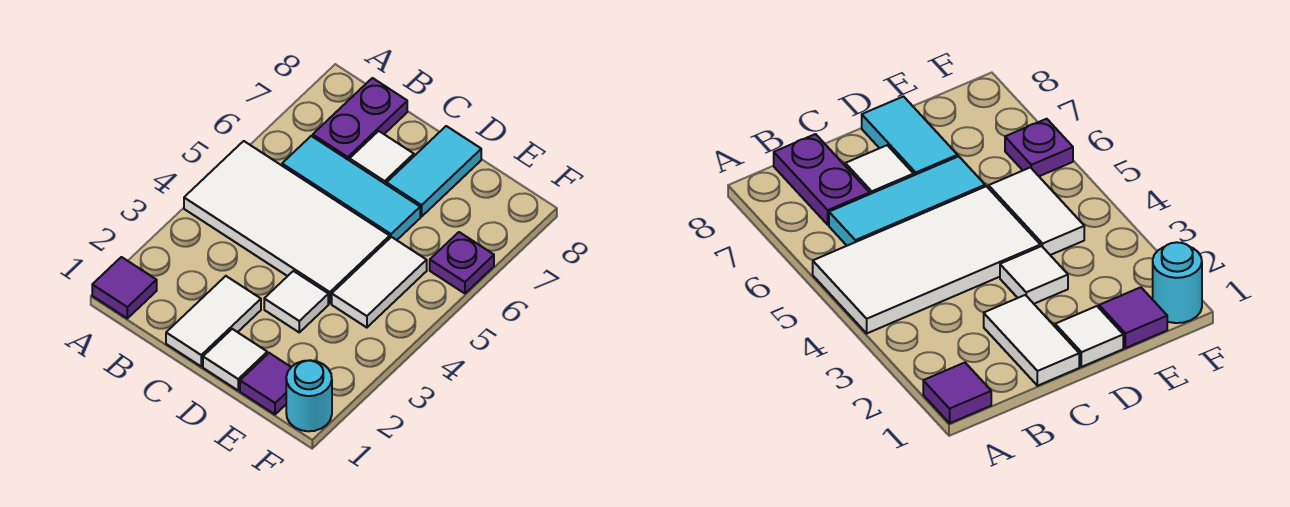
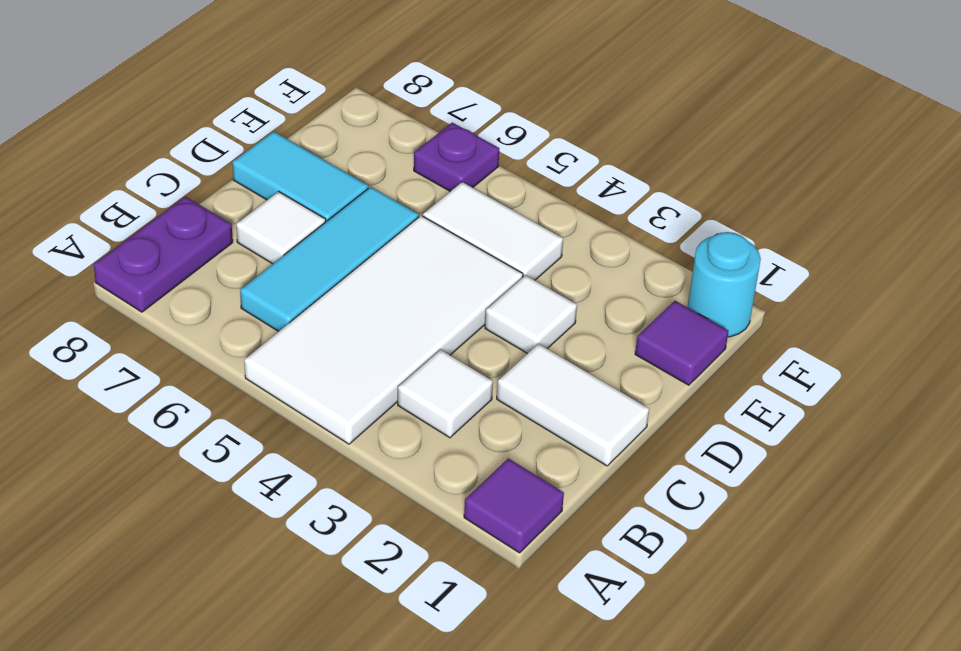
purple plate B7:B8 level 1 -> purple plate A8:B8 level 1
white tile D1 level 1 -> white tile B3 level 1

